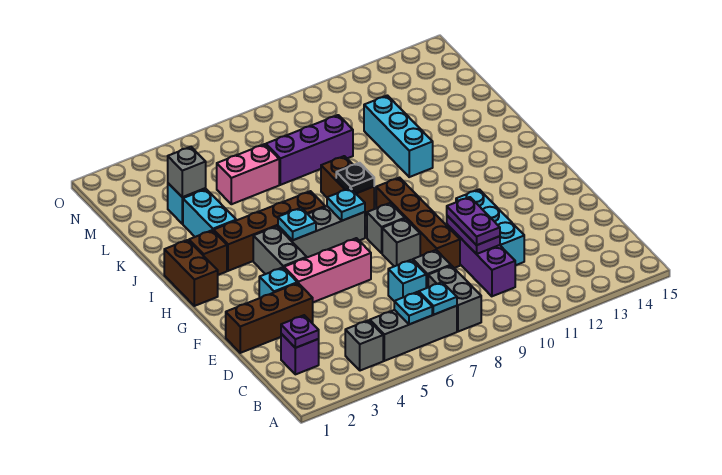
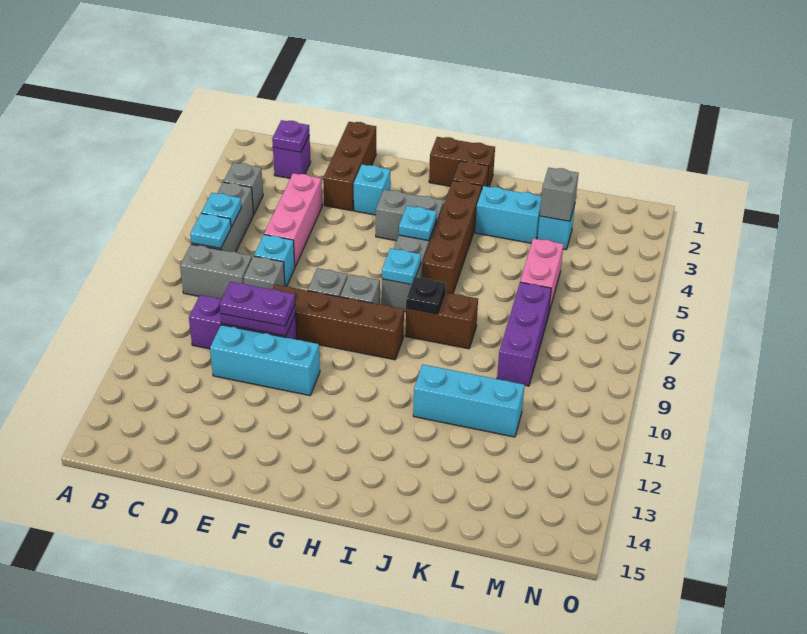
pink brick F4:F6 level 1 -> pink brick D4:D6 level 1

